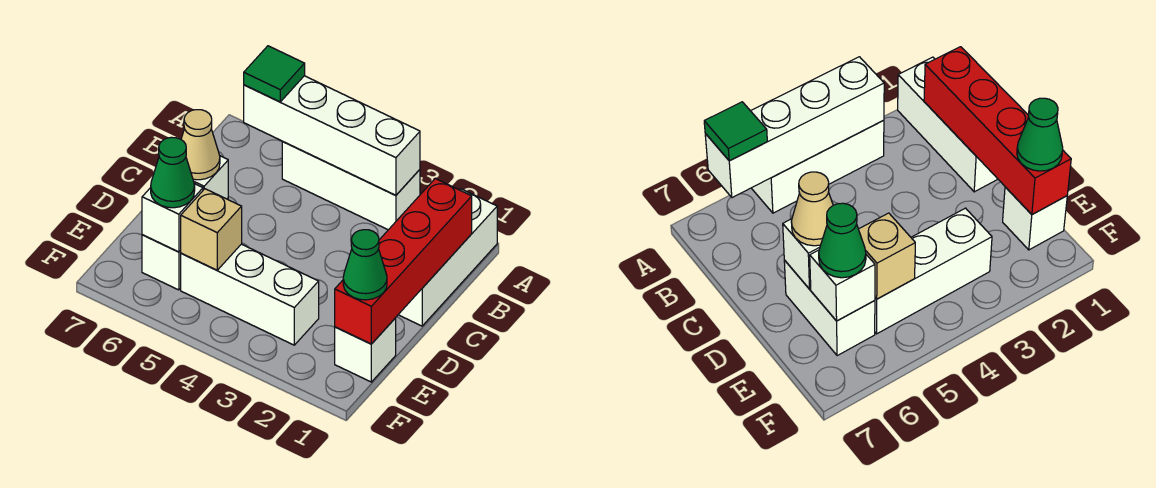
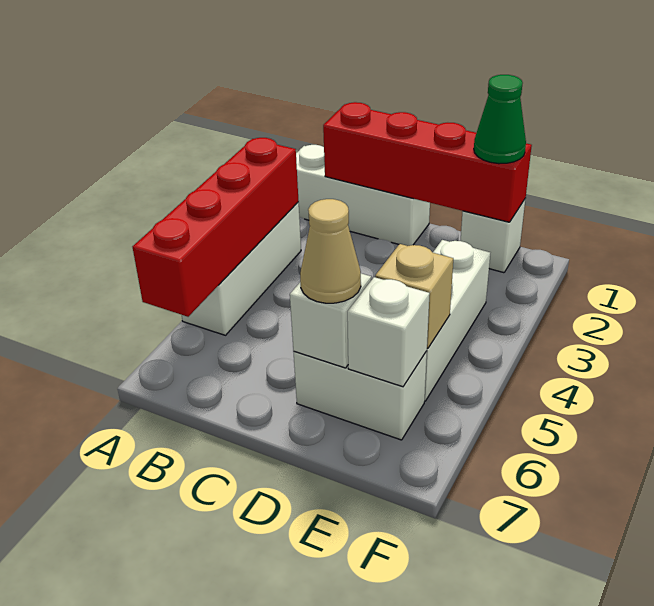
white brick A3:A6 level 2 -> red brick A3:A6 level 2
green tile A6 level 3 -> none
green cone E6 level 3 -> none

